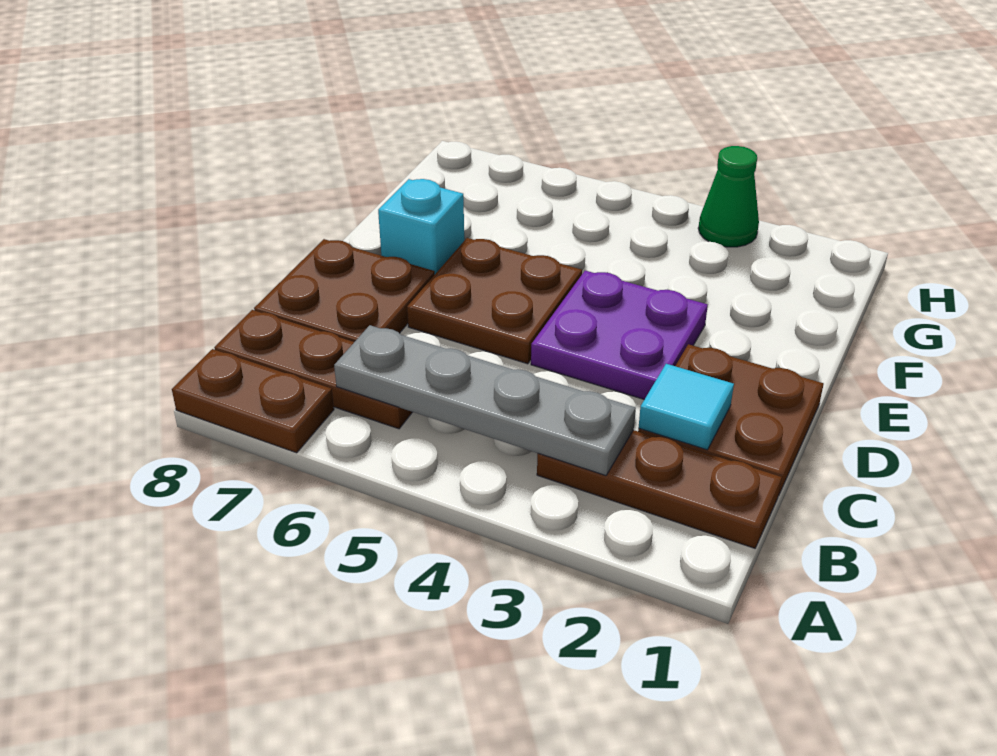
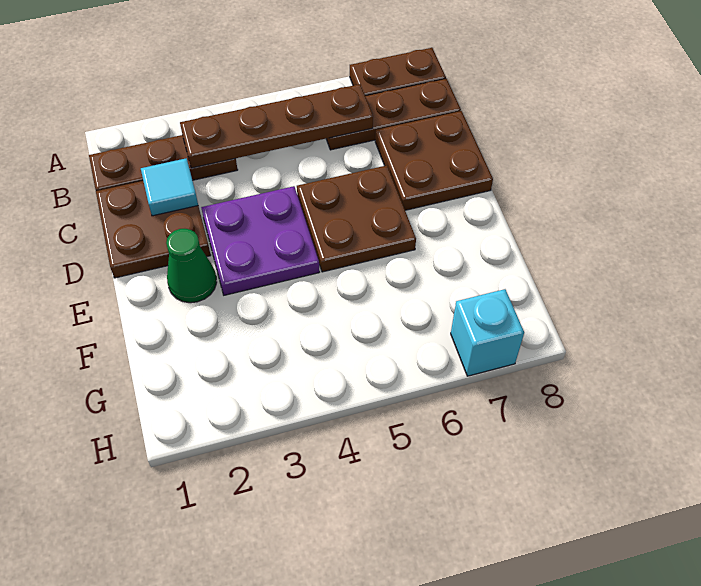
grey plate B3:B6 level 2 -> brown plate B3:B6 level 2
cyan brick E7 level 1 -> cyan brick H7 level 1
green cone H3 level 1 -> green cone E2 level 1

